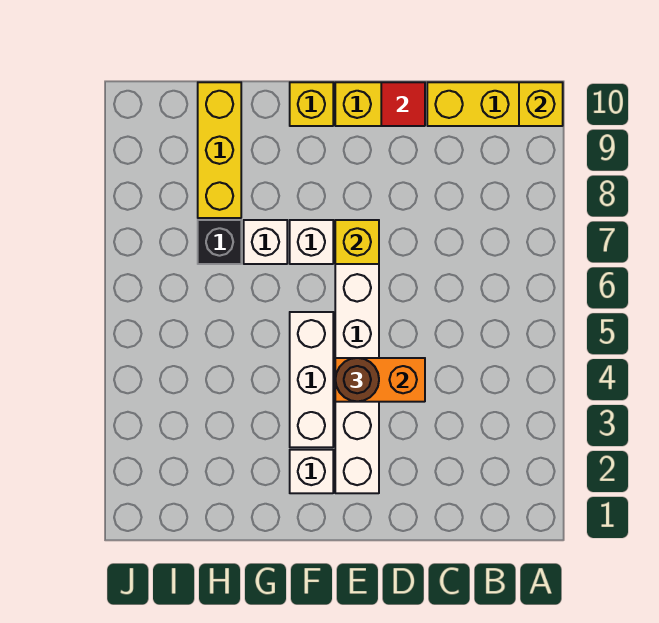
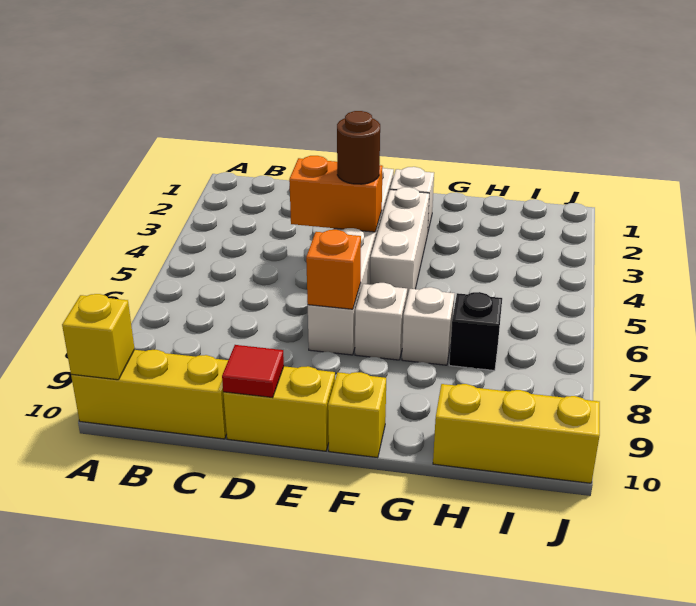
yellow brick E7 level 2 -> orange brick E7 level 2
yellow brick H8:H10 level 1 -> yellow brick H10:J10 level 1

